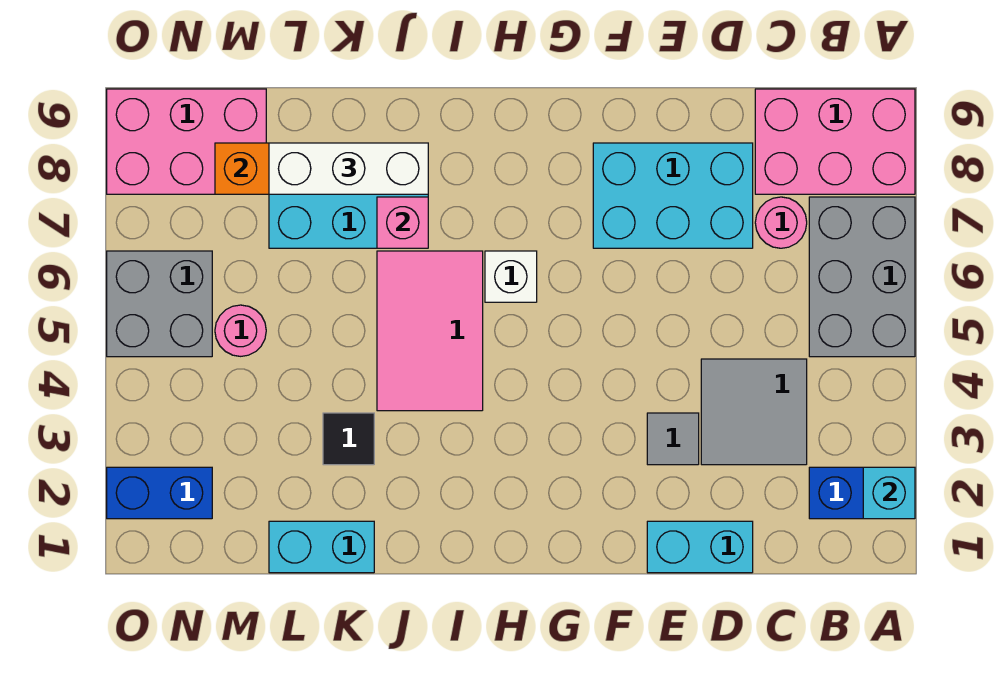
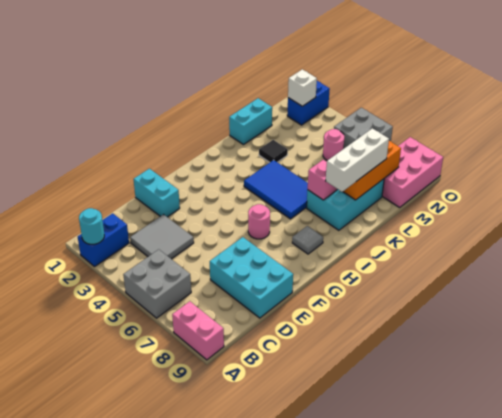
cyan brick A2 level 2 -> cyan round brick A2 level 2
grey brick A5:B7 level 1 -> grey brick A5:B6 level 1
pink brick A8:C9 level 1 -> pink brick A8:A9 level 1
pink round brick C7 level 1 -> pink round brick G6 level 1
cyan brick D1:E1 level 1 -> cyan brick E1:E2 level 1
cyan brick D7:F8 level 1 -> cyan brick D7:E9 level 1
grey tile E3 level 1 -> grey tile H8 level 1
white brick H6 level 1 -> white brick N2 level 2
pink tile I4:J6 level 1 -> blue tile I4:J6 level 1

